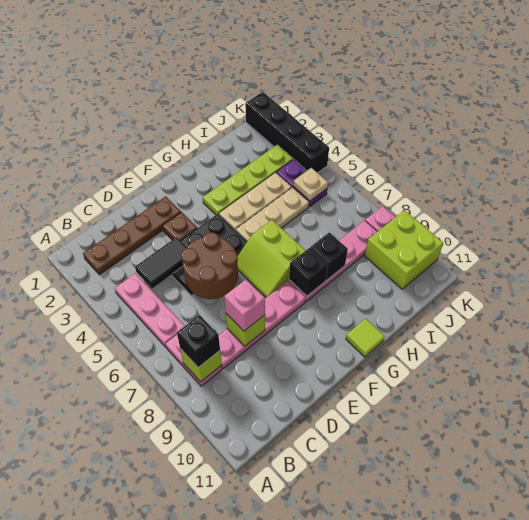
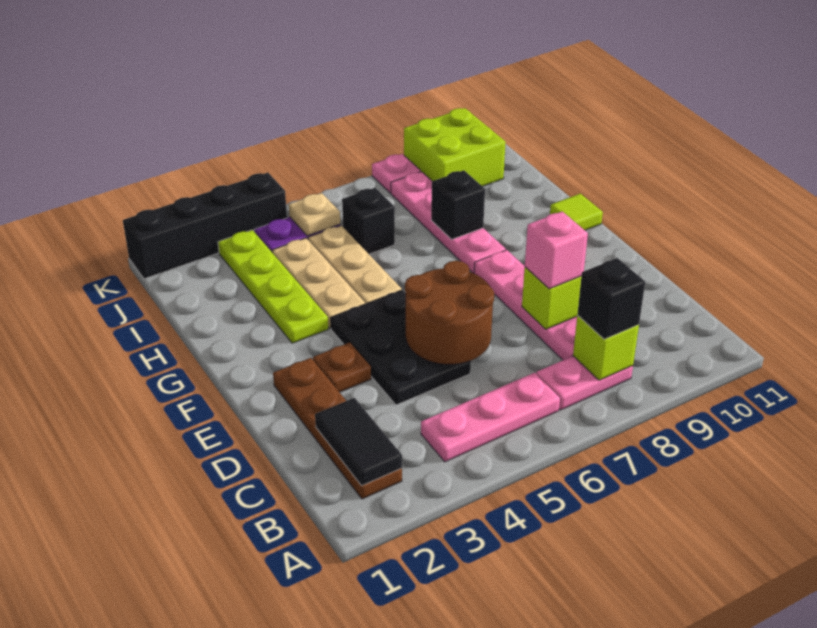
black tile C4:D4 level 2 -> black tile B2:C2 level 2
lime slope F6:G7 level 1 top G -> none
black brick G8 level 2 -> black brick I6 level 1

